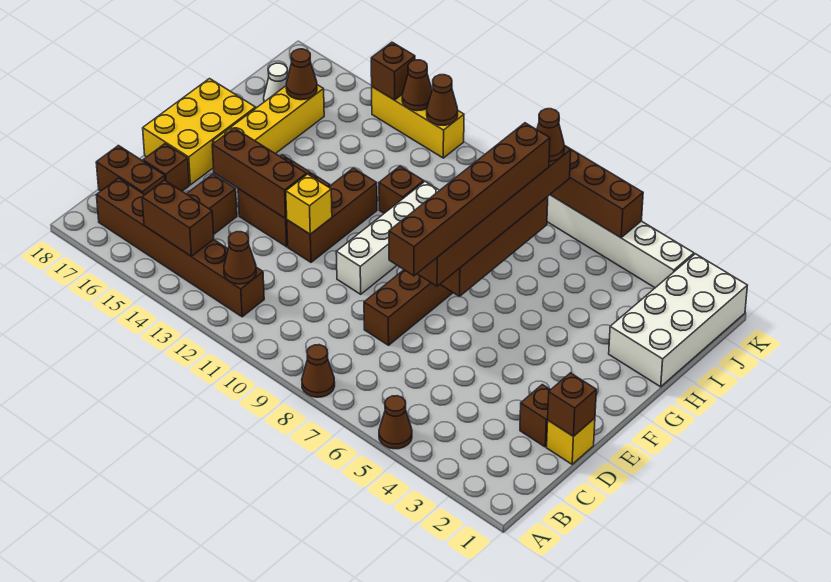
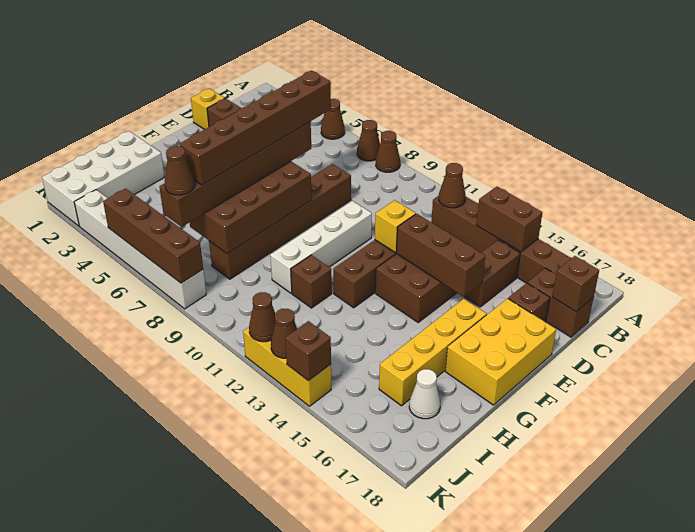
brown brick D1 level 2 -> brown brick C18 level 2
brown cone I16 level 2 -> brown cone A7 level 1

